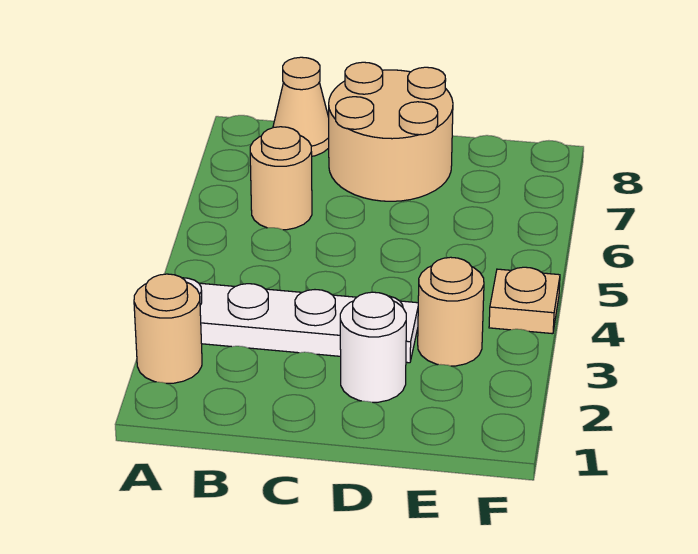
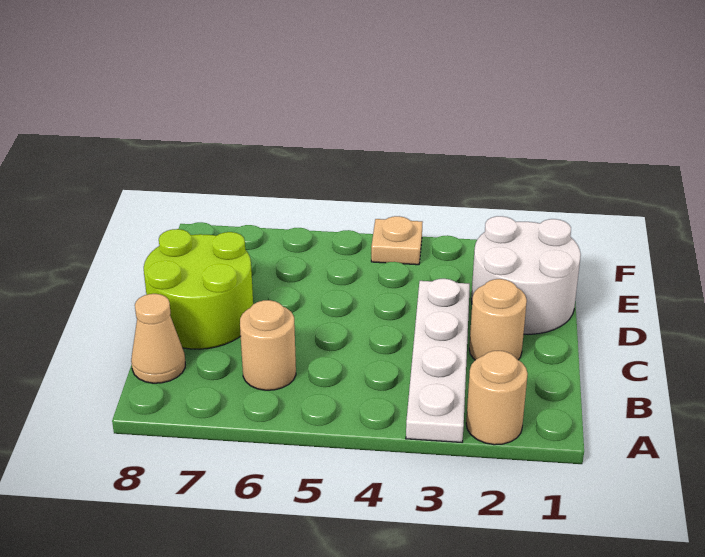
tan round brick C7:D8 level 1 -> lime round brick C7:D8 level 1
white round brick D2 level 1 -> white round brick D1:E2 level 1
tan round brick E3 level 1 -> tan round brick C2 level 1

